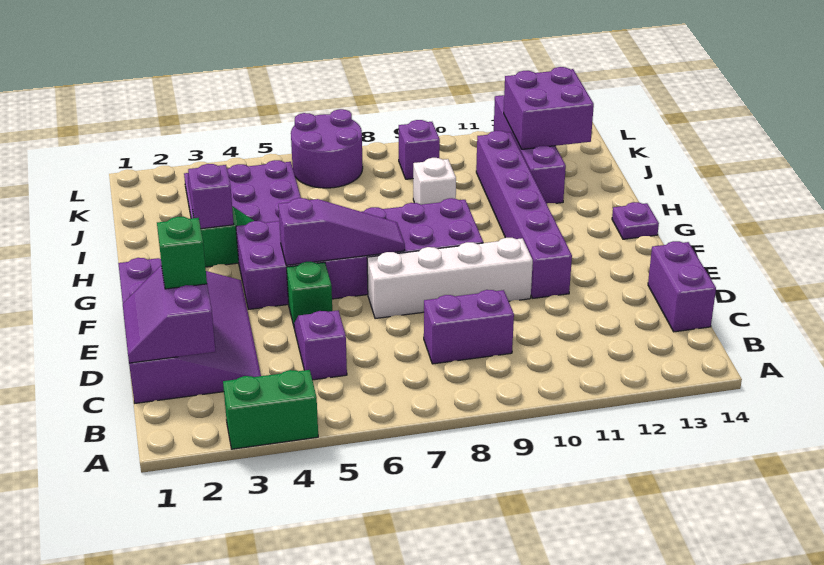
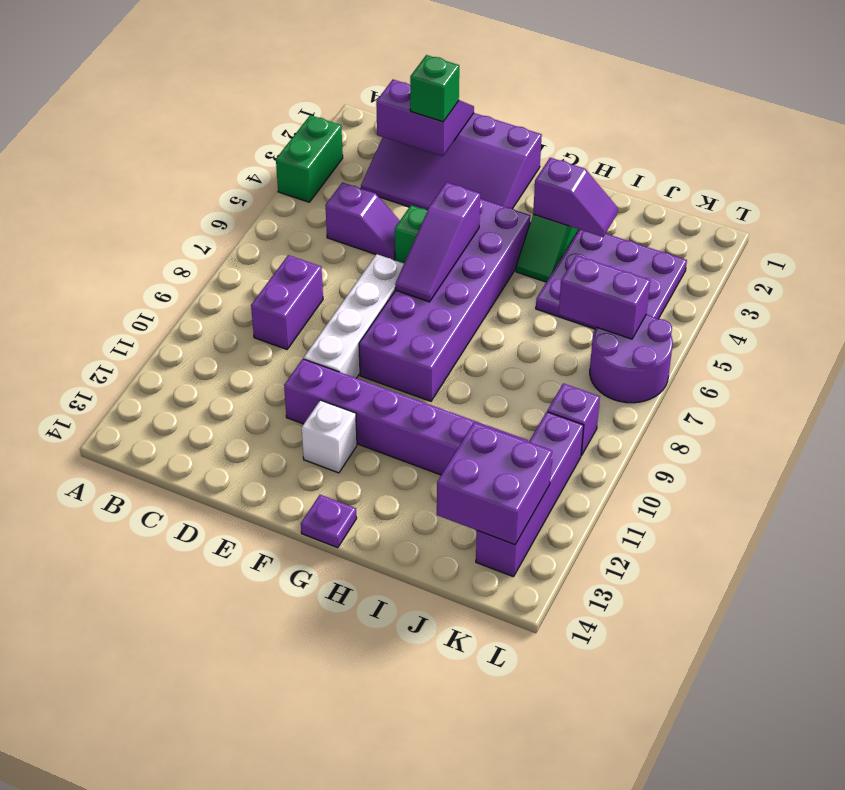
purple brick C14:D14 level 1 -> purple brick J6:K6 level 2
white brick I9 level 1 -> white brick F12 level 1
purple brick I12:L12 level 1 -> purple brick K10:K13 level 1

